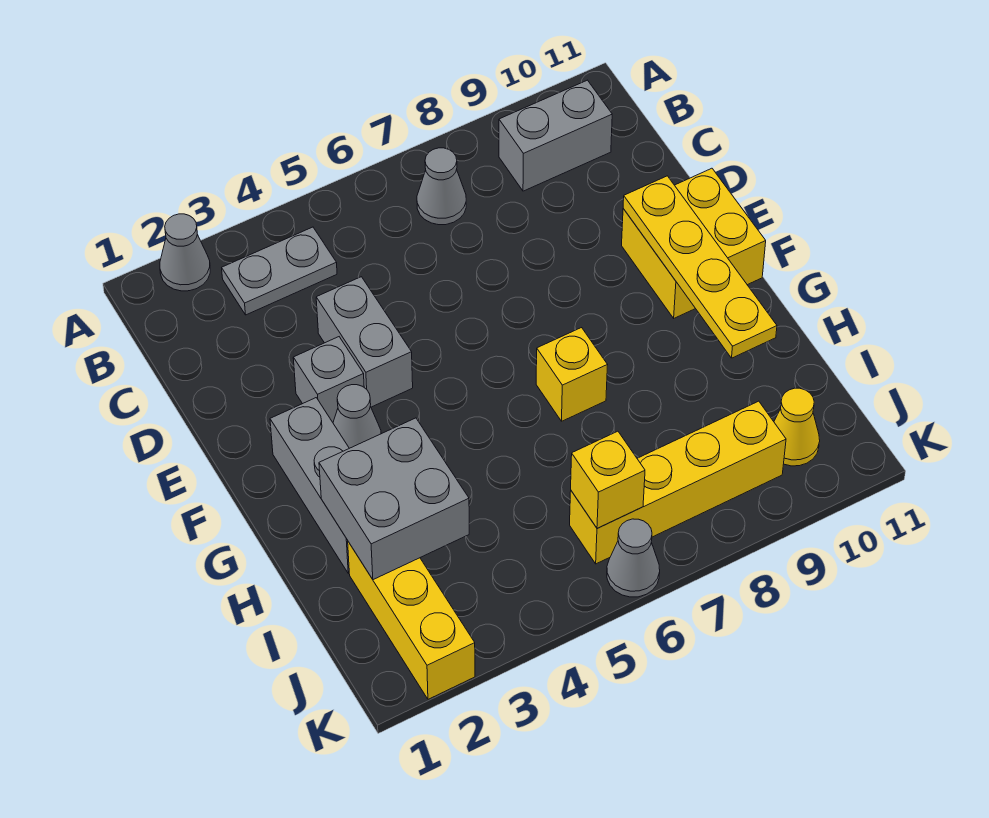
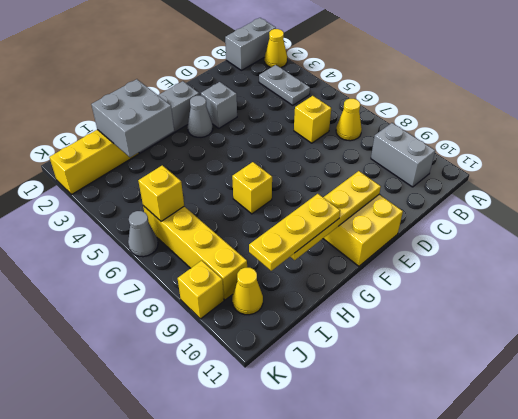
grey cone A2 level 1 -> yellow cone A2 level 1
grey cone B7 level 1 -> yellow cone B7 level 1
none -> yellow brick C6 level 1
grey brick D4:E4 level 1 -> grey brick A1:B1 level 1
none -> yellow plate G10:I10 level 3
none -> yellow brick K9 level 1

